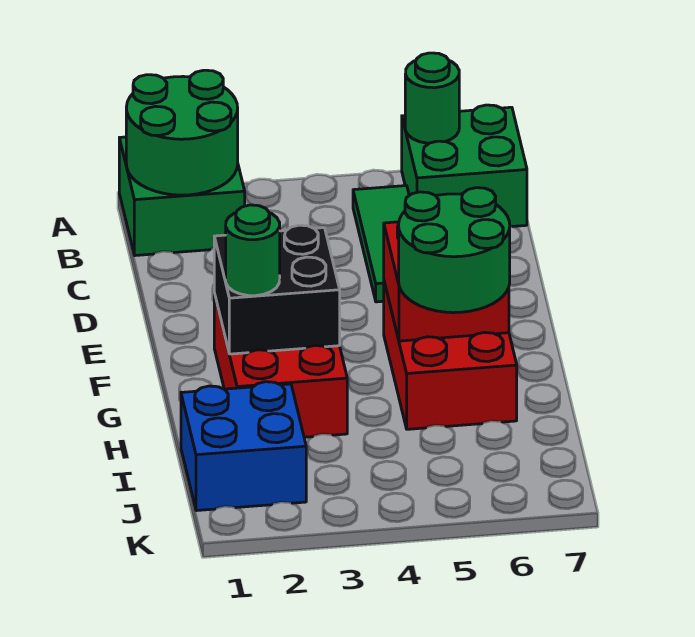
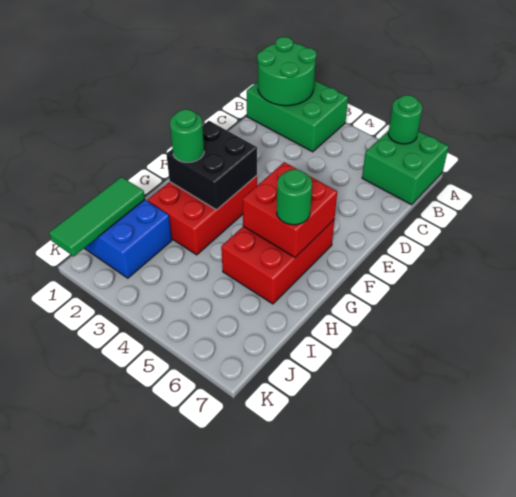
green brick A1:B2 level 1 -> green brick A1:B3 level 1
green tile B5:D5 level 1 -> green tile I1:K1 level 2
green round brick G5:H6 level 3 -> green round brick G6 level 3

